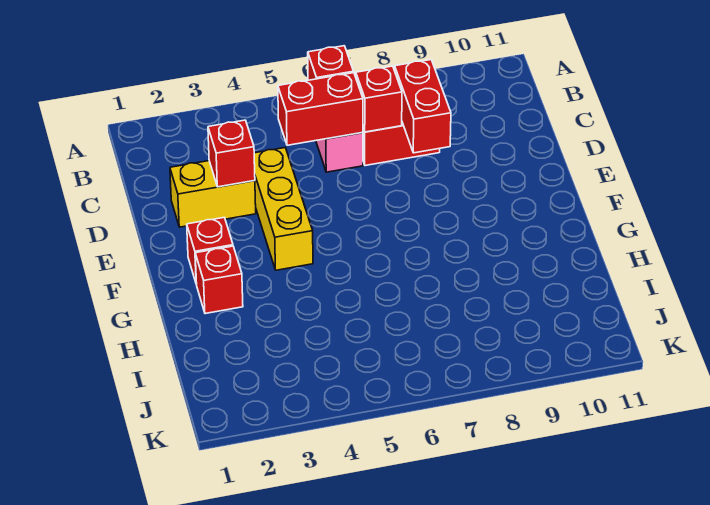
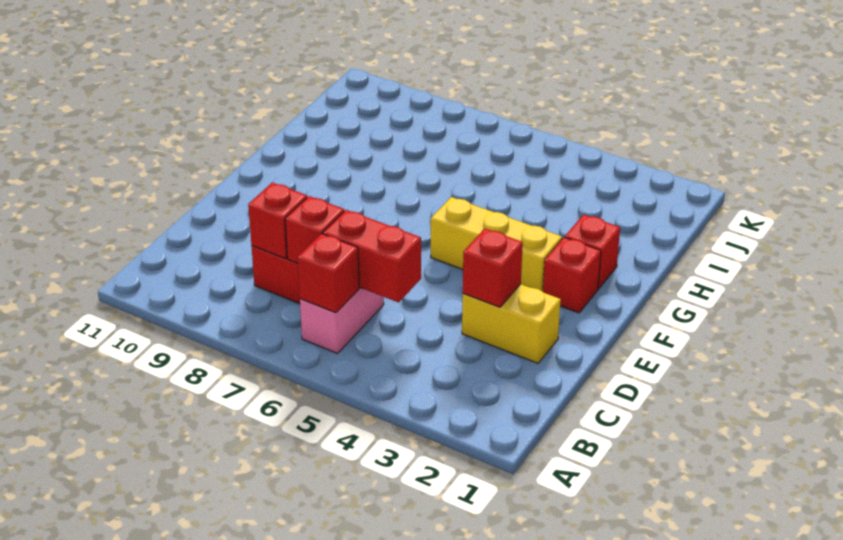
red brick C8:D8 level 2 -> red brick C8 level 2
yellow brick D4:F4 level 1 -> yellow brick F3:F5 level 1

